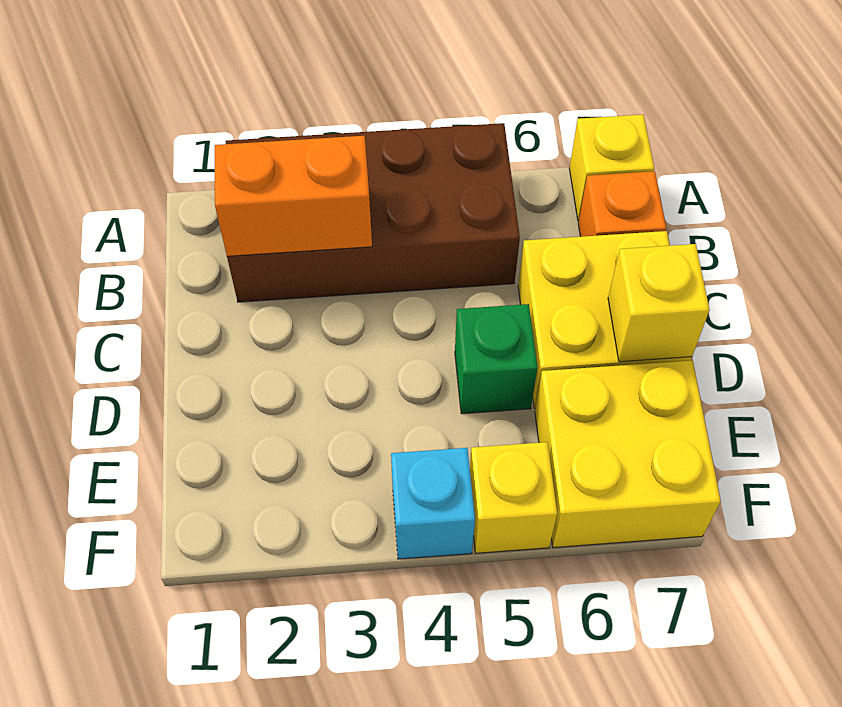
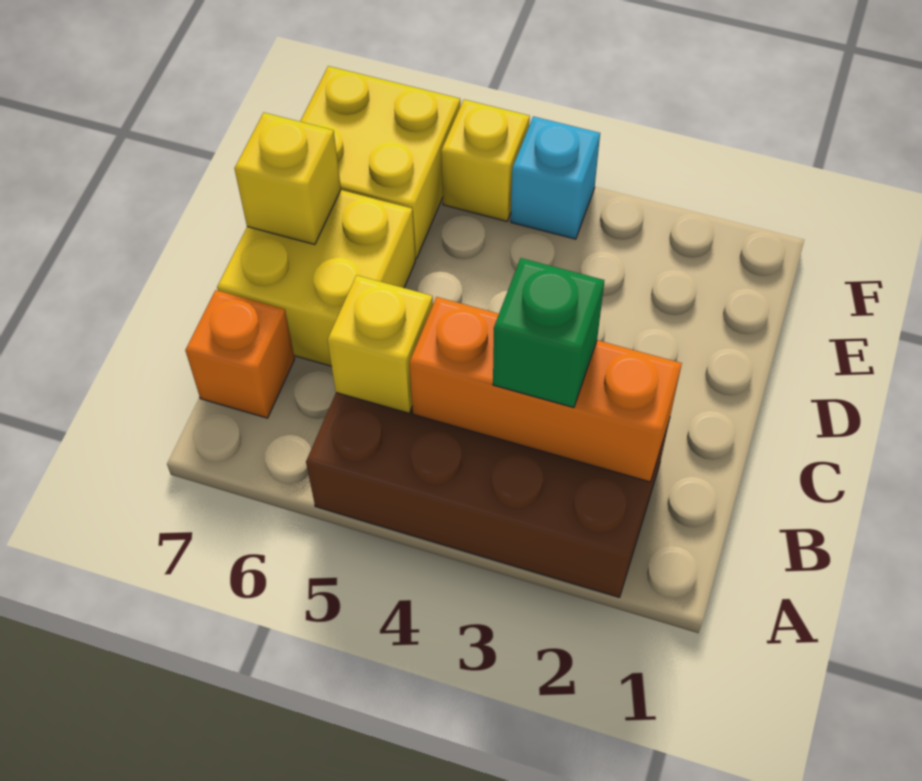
yellow brick A7 level 1 -> yellow brick B5 level 2
orange brick B2:B3 level 2 -> orange brick B2:B4 level 2
green brick D5 level 1 -> green brick B3 level 3

